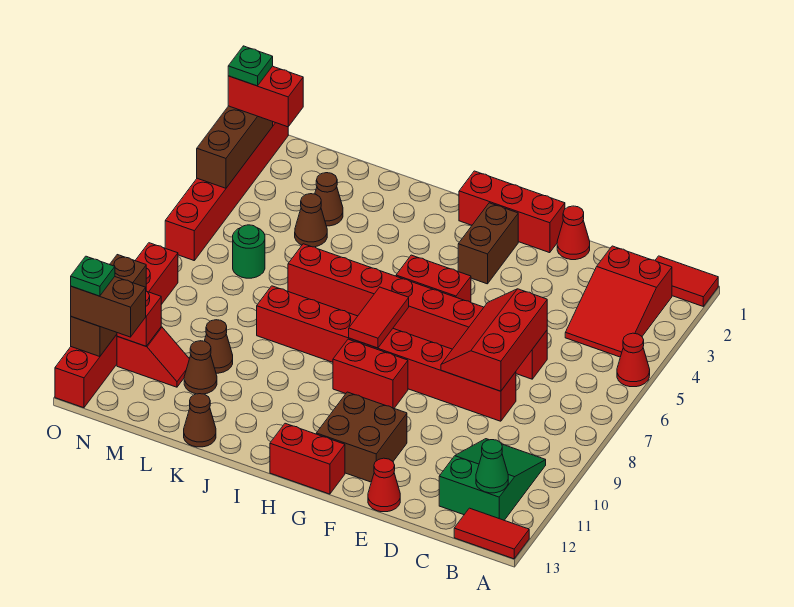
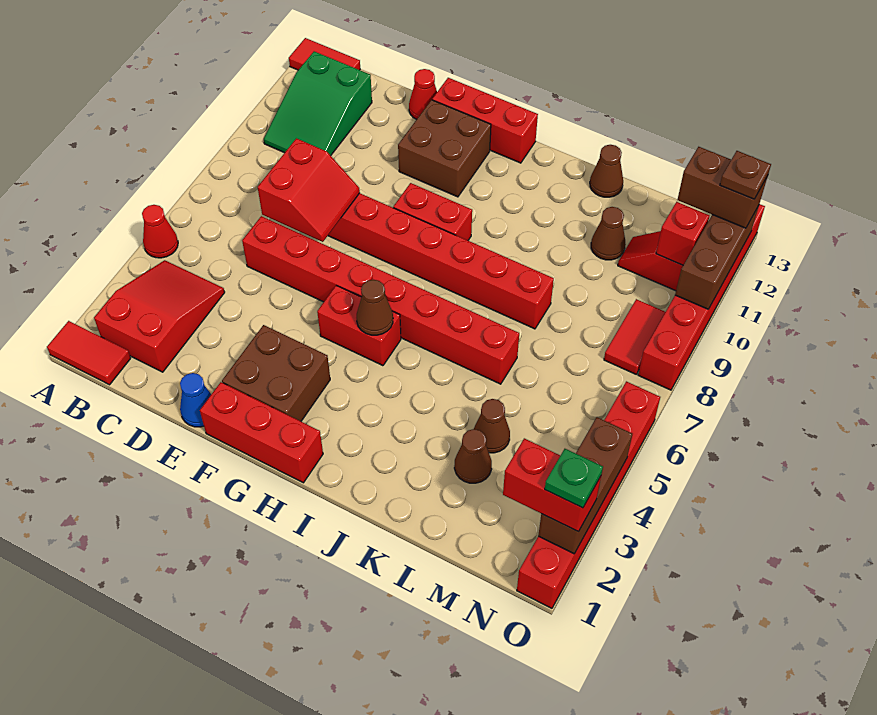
green cone B12 level 2 -> none
red slope D6:E8 level 2 top D -> red slope D7:E8 level 2 top D
red cone E1 level 1 -> blue cone E1 level 1
brown brick G2:G3 level 1 -> brown brick F2:G3 level 1
red brick G13:H13 level 1 -> red brick F13:H13 level 1
red tile H7:H8 level 2 -> red tile N8:N9 level 1
brown cone L10 level 1 -> brown cone H5 level 2
green round brick M6 level 1 -> none
green plate O12 level 4 -> brown plate O12 level 4

